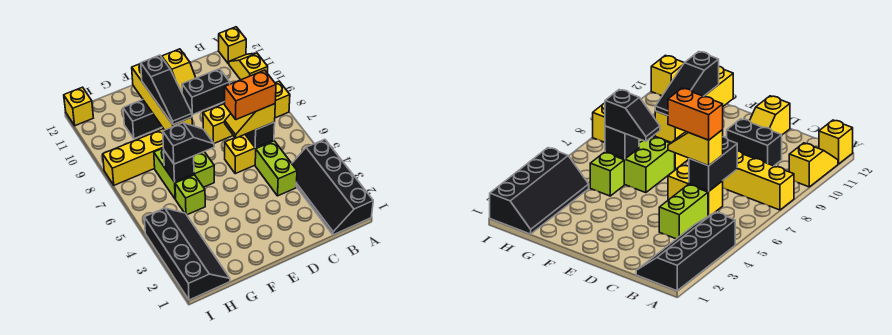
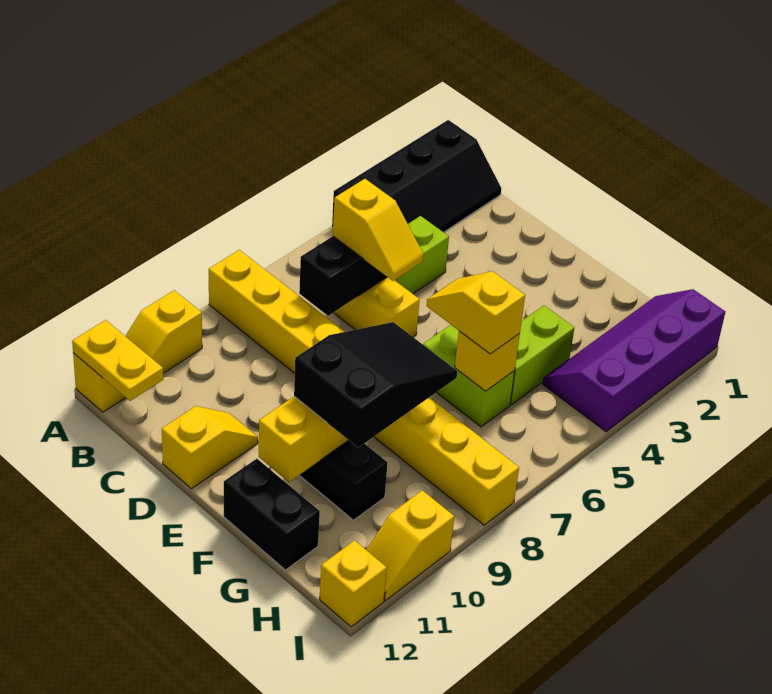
none -> yellow plate A12:B12 level 2
orange brick C6:D6 level 4 -> none
black brick C10:D10 level 1 -> black brick F12:G12 level 1
lime brick F6:G7 level 1 -> lime brick F6:G6 level 1
black slope F6:G6 level 3 top G -> yellow slope F6:G6 level 3 top G
black slope F8:F10 level 3 top 10 -> black slope F8:G10 level 3 top 10
lime brick G5 level 1 -> lime brick G4:G5 level 1
black brick G6 level 2 -> yellow brick G6 level 2
black slope H1:I4 level 1 top I -> purple slope H1:I4 level 1 top I
none -> yellow slope I10:I11 level 1 top 10

